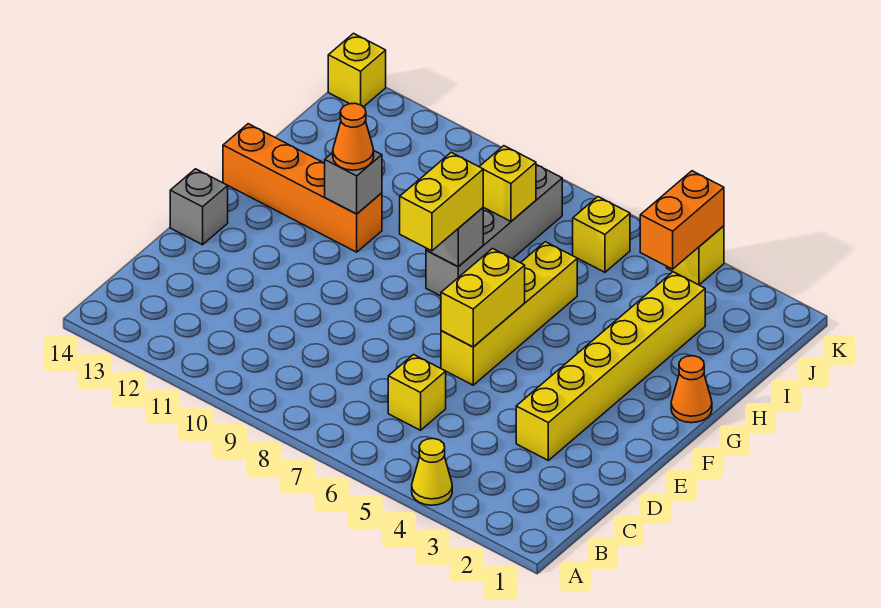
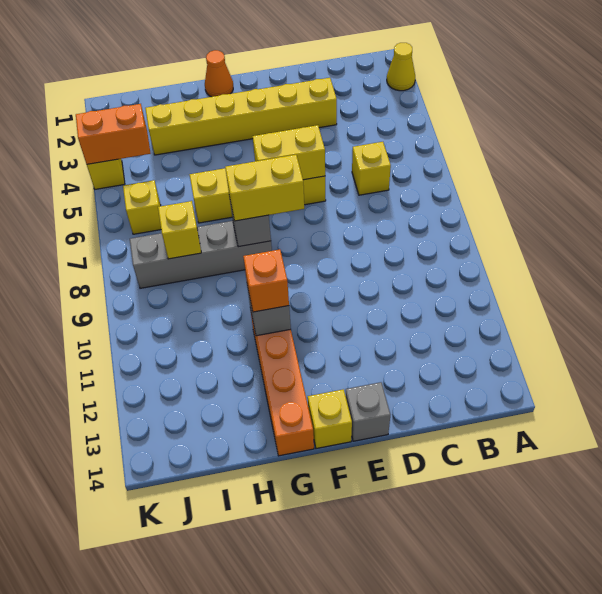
yellow cone A4 level 1 -> yellow cone A2 level 1
orange cone G11 level 3 -> orange brick G11 level 3
yellow brick K14 level 1 -> yellow brick F14 level 1

